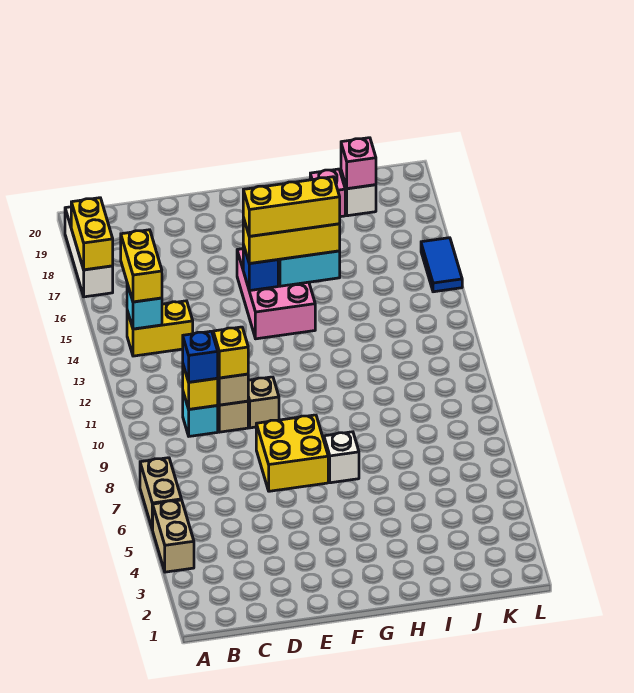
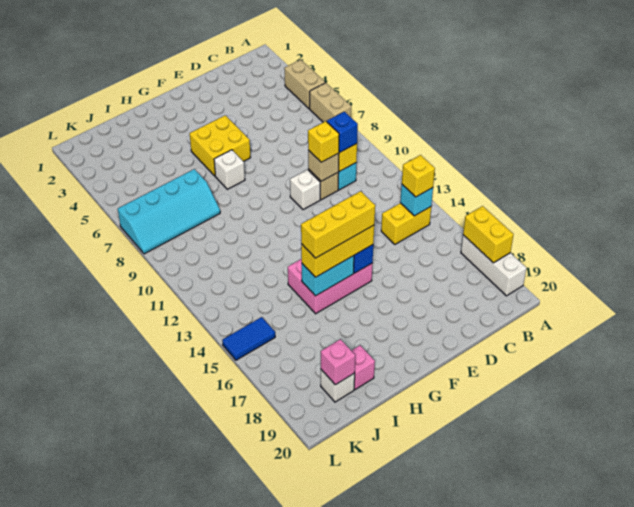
yellow brick B14:B15 level 3 -> yellow brick B14 level 3
yellow brick E7:F8 level 1 -> yellow brick F5:G6 level 1
tan brick E10 level 1 -> white brick E10 level 1
pink brick F14:G16 level 1 -> pink brick F14:H15 level 1
none -> cyan slope I7:L8 level 1 top 7
blue tile L15:L16 level 1 -> blue tile K15:L15 level 1

